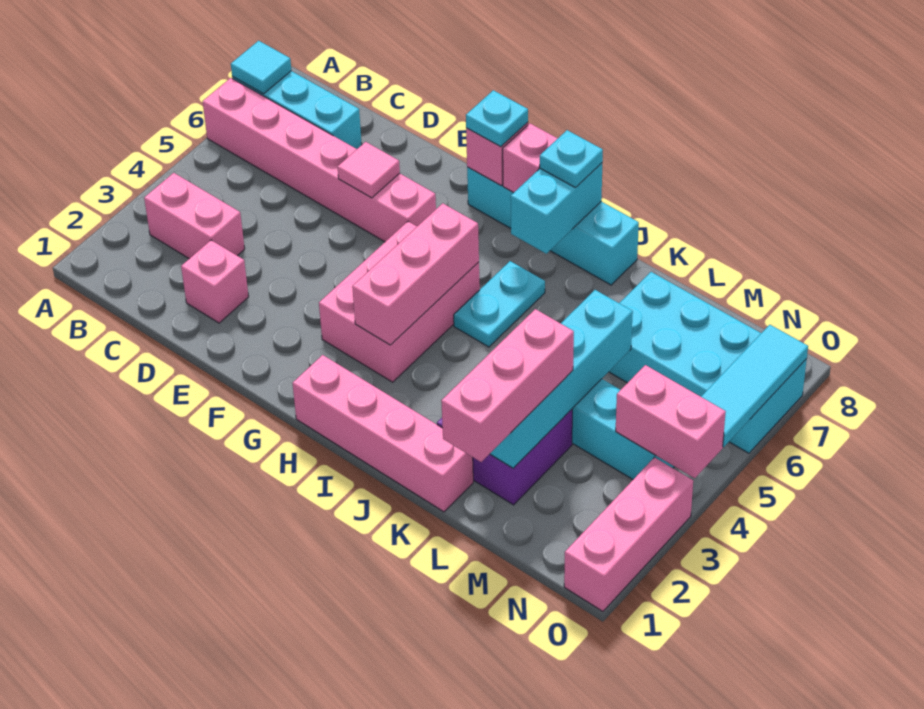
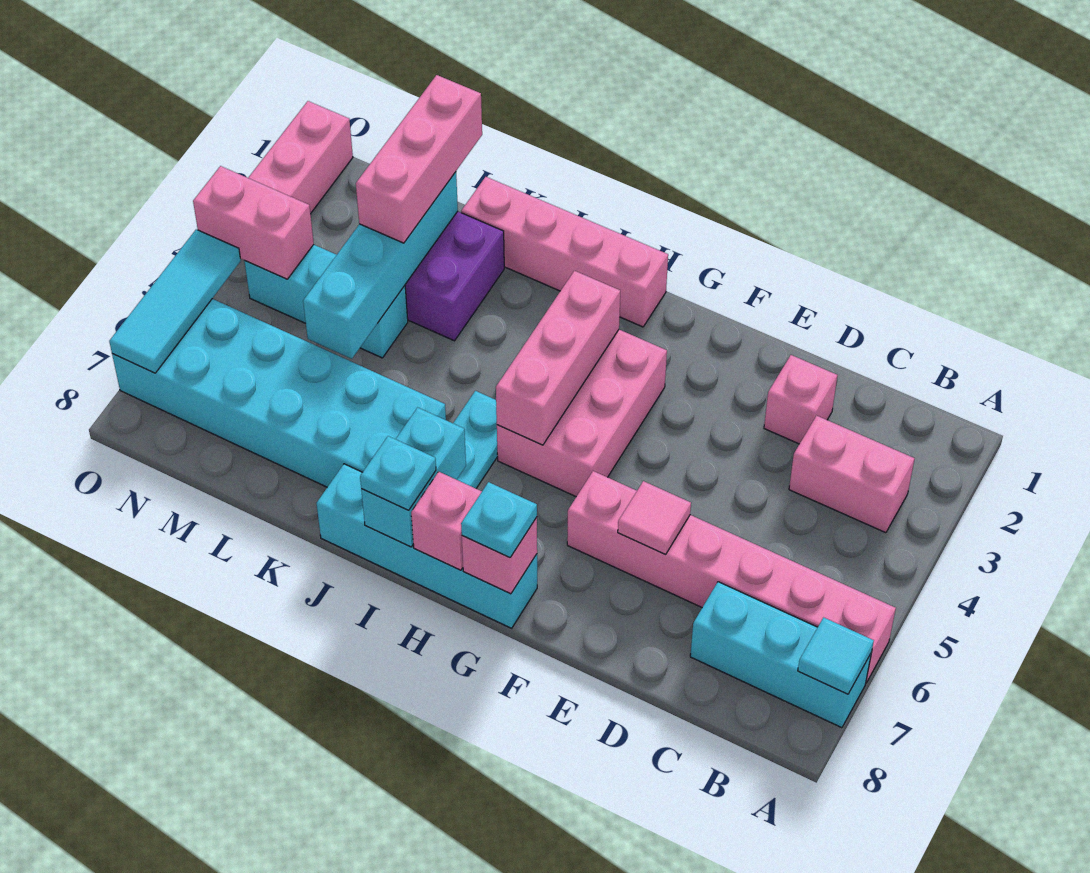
cyan brick L6:O7 level 1 -> cyan brick J6:O7 level 1

